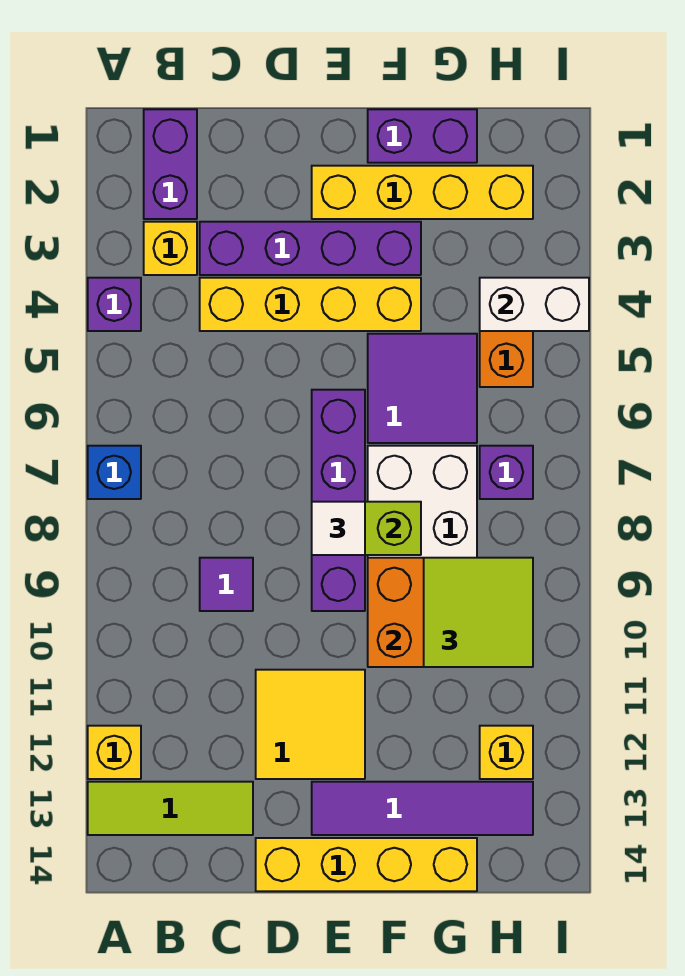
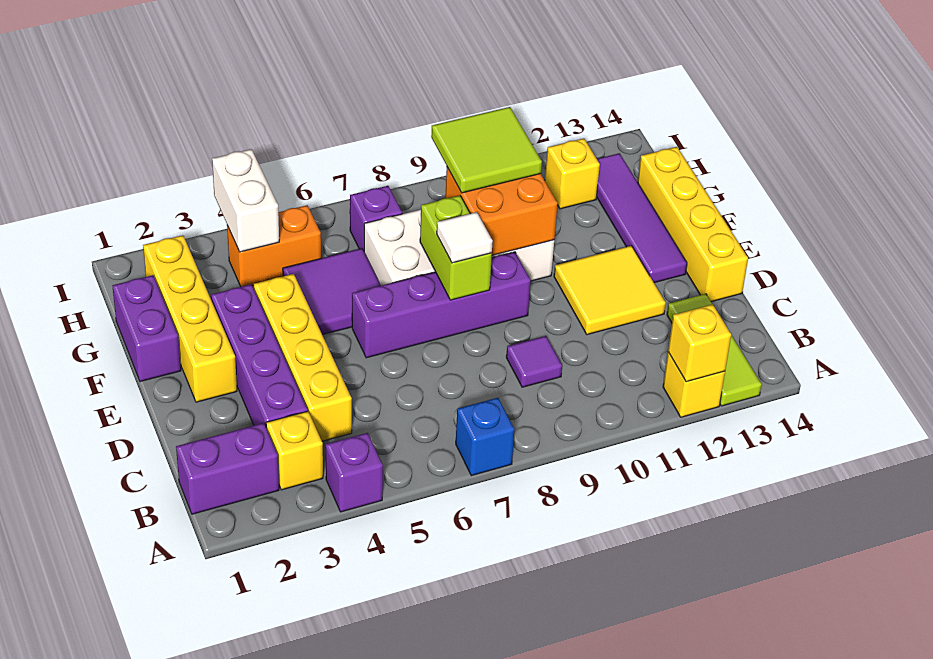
none -> yellow brick A12 level 2

